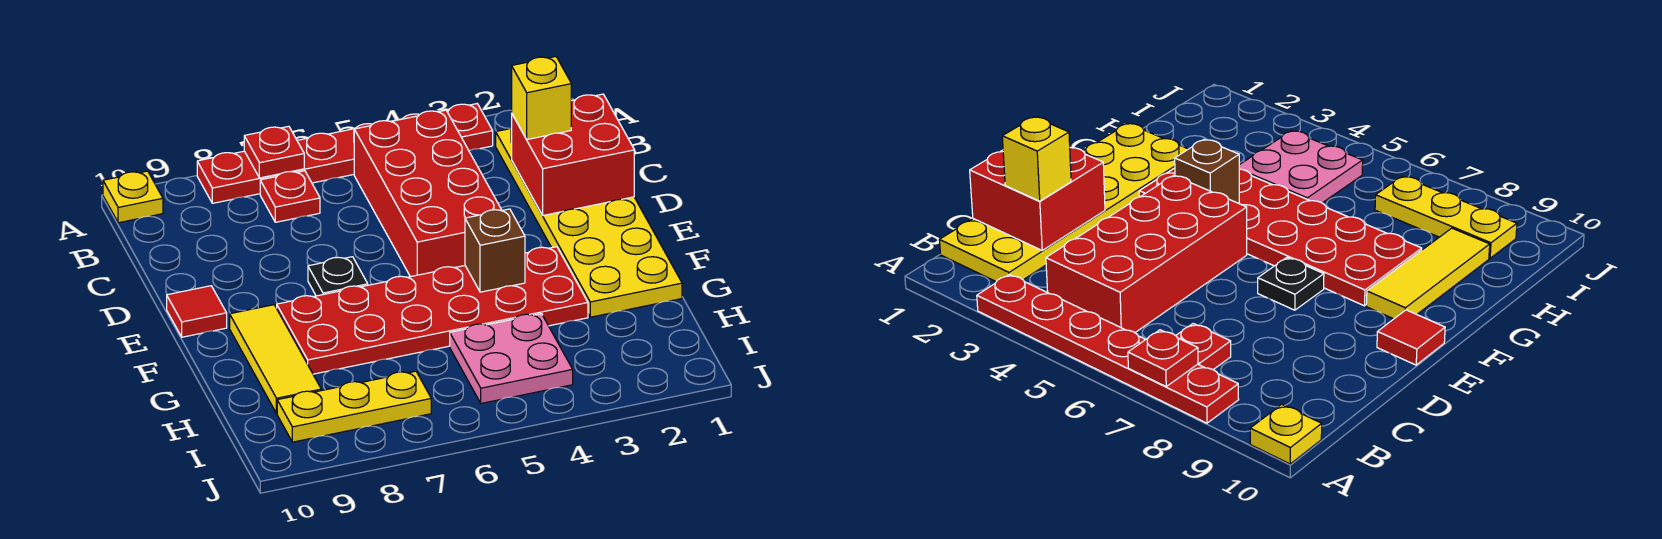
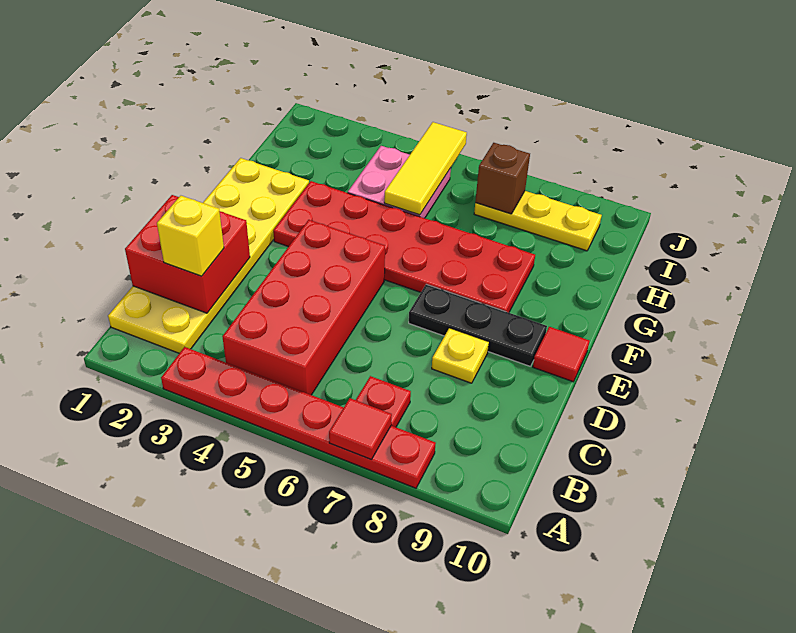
red plate A7 level 2 -> red tile A7 level 2
yellow plate A10 level 1 -> yellow plate D8 level 1
black plate E7 level 1 -> black plate E7:E9 level 1
brown brick F4 level 2 -> brown brick I7 level 2
yellow tile F9:H9 level 1 -> yellow tile H5:J5 level 2

